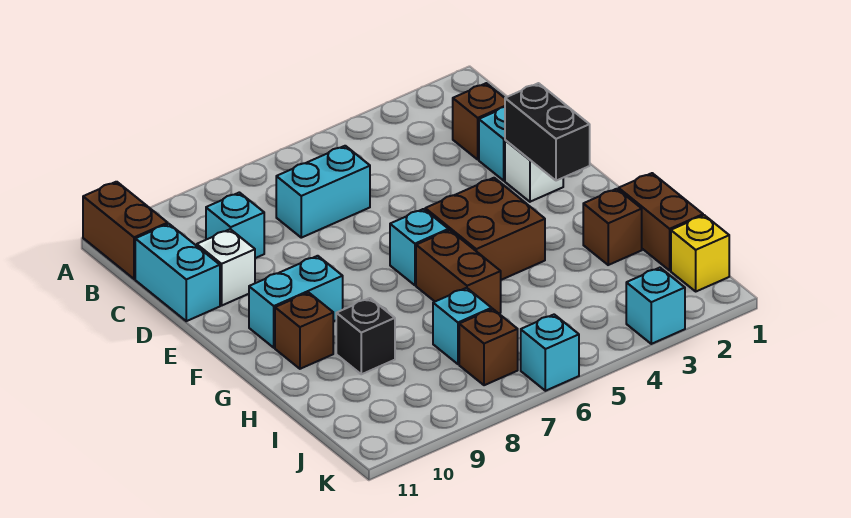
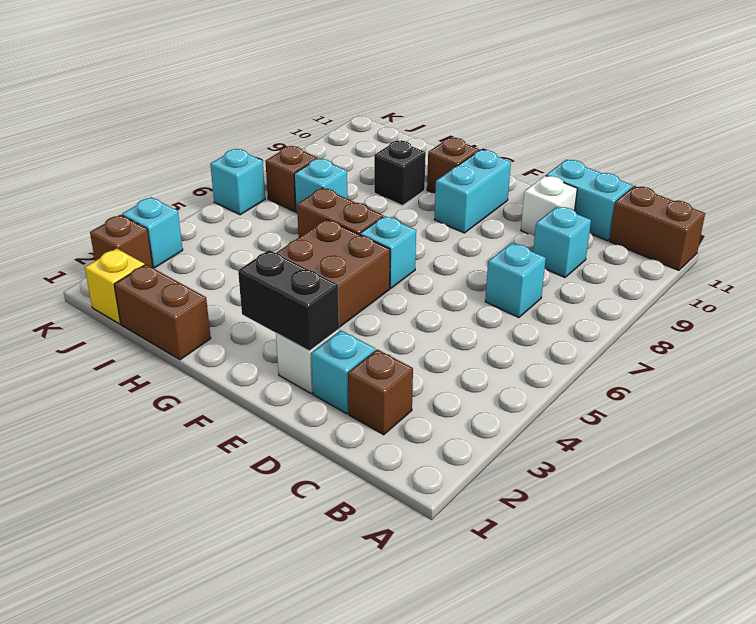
cyan brick C6:C7 level 1 -> cyan brick C7 level 1
brown brick H2 level 1 -> brown brick K2 level 1

